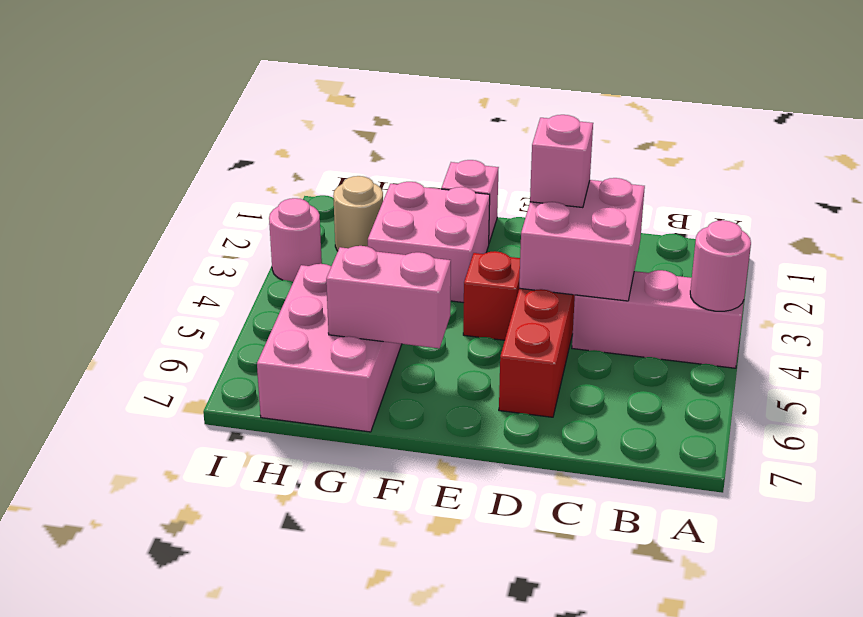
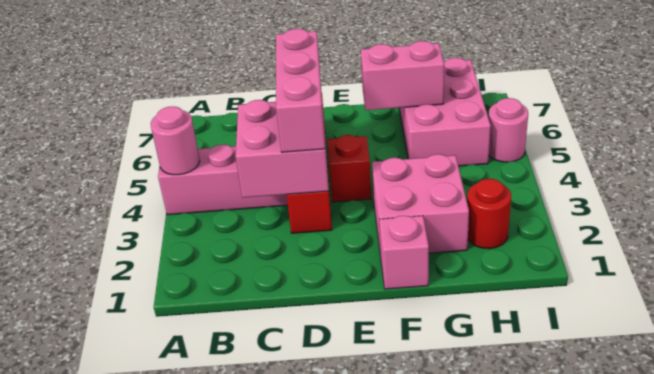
pink brick D3 level 3 -> pink brick D3:D5 level 3
tan round brick H2 level 1 -> red round brick H2 level 1
pink round brick I3 level 1 -> pink round brick I5 level 1

